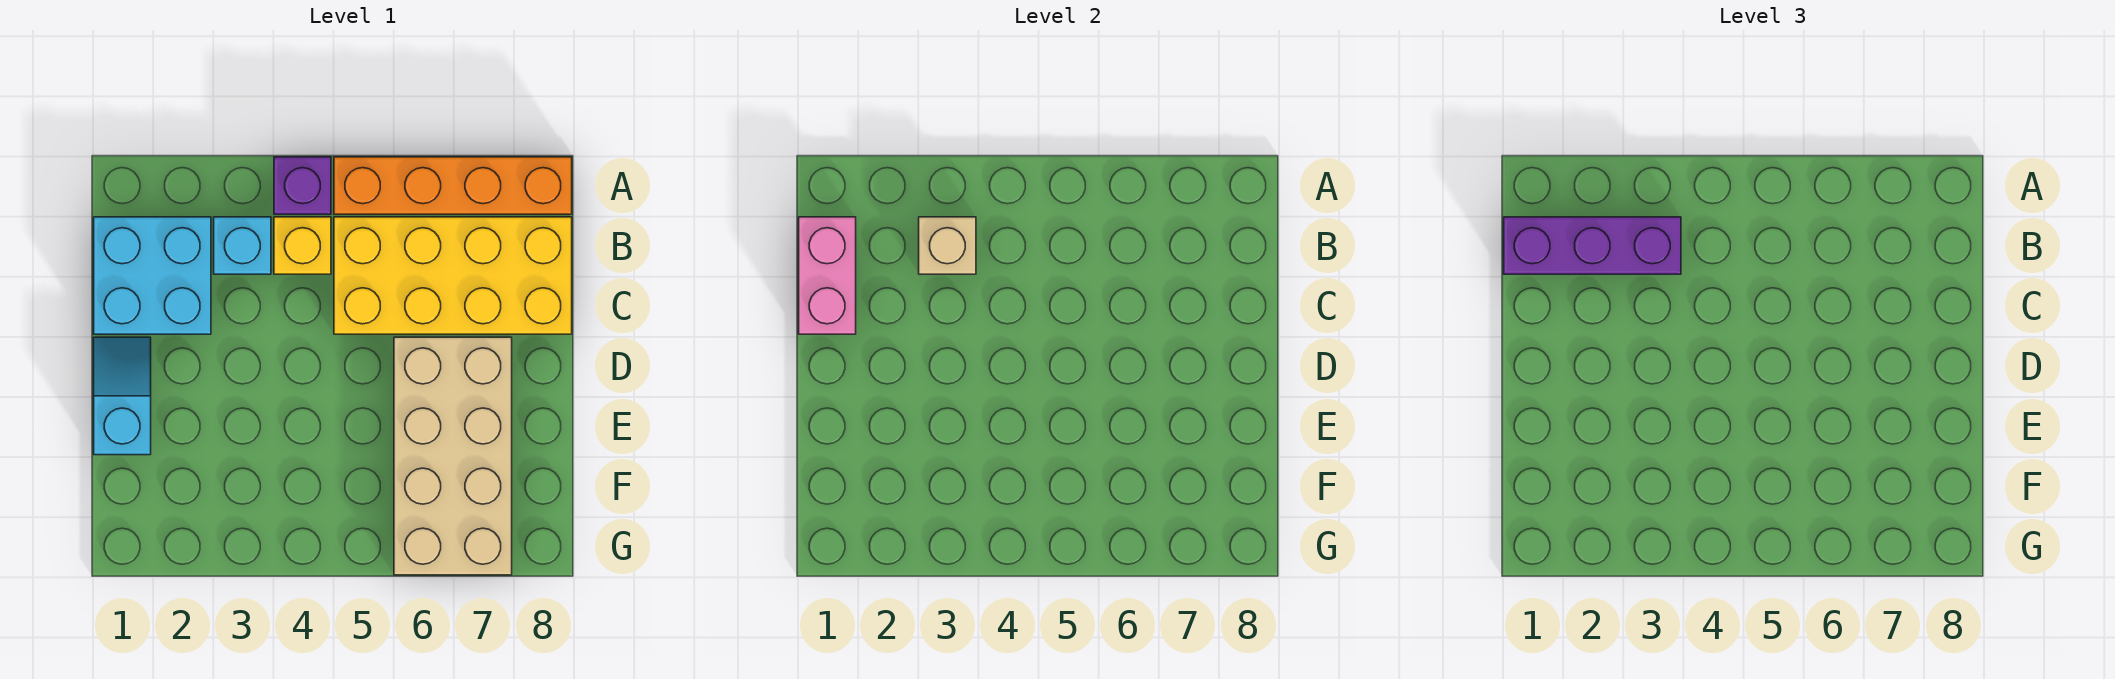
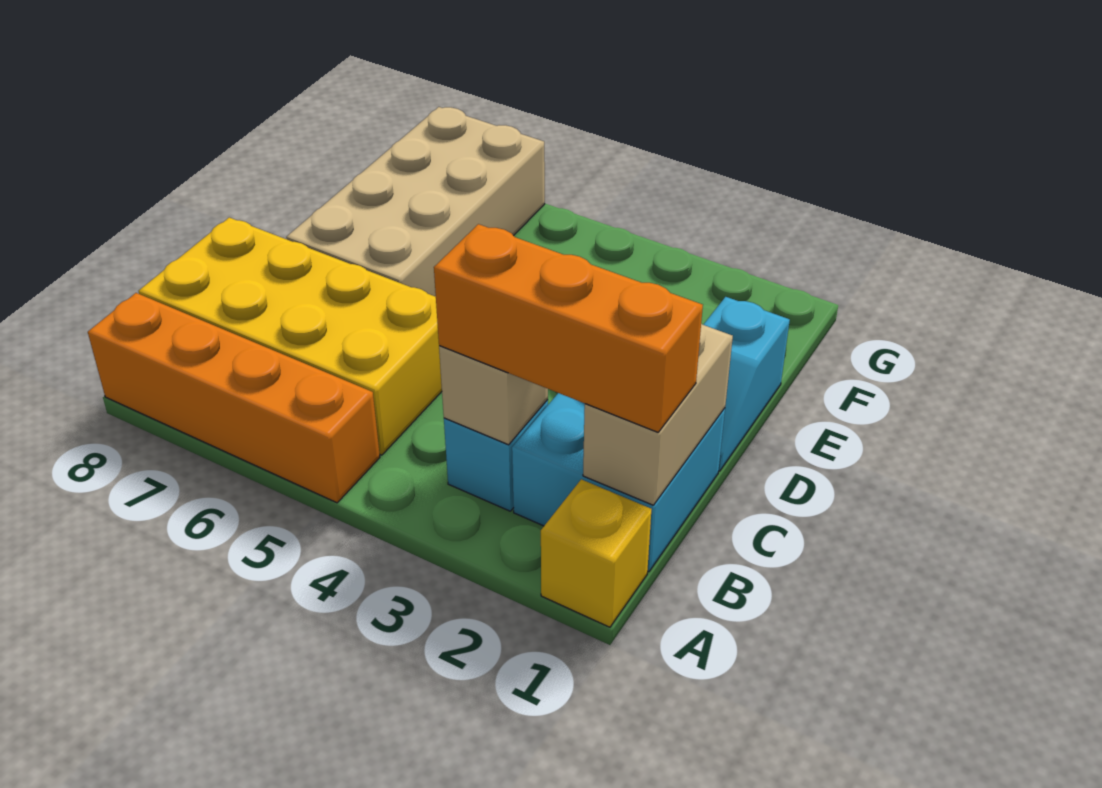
purple brick A4 level 1 -> none
pink brick B1:C1 level 2 -> tan brick B1:C1 level 2
purple brick B1:B3 level 3 -> orange brick B1:B3 level 3
yellow brick B4 level 1 -> yellow brick A1 level 1

